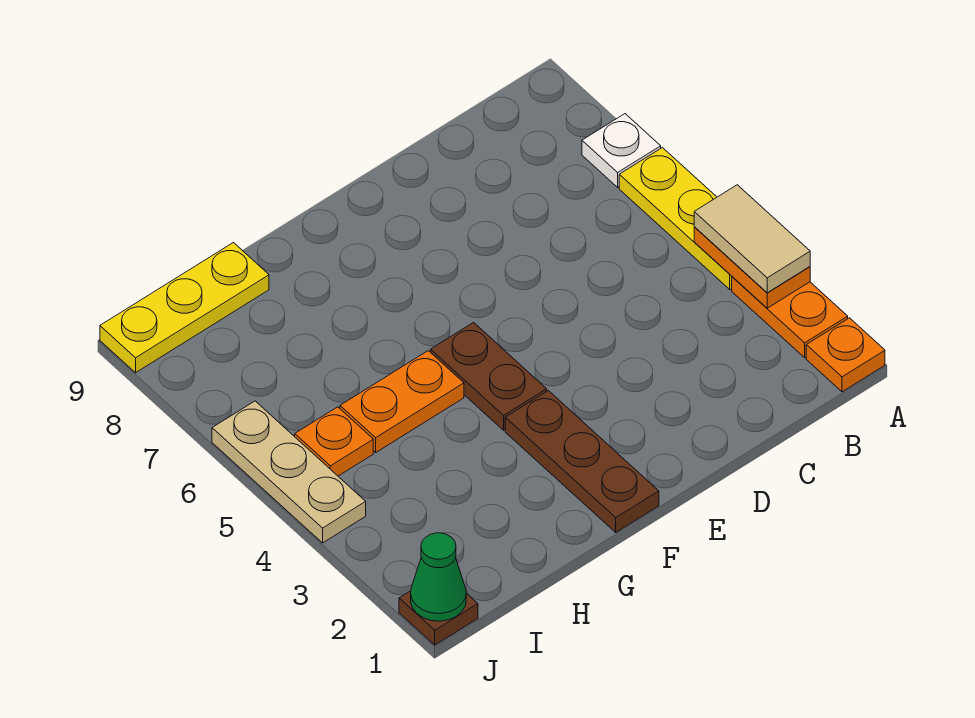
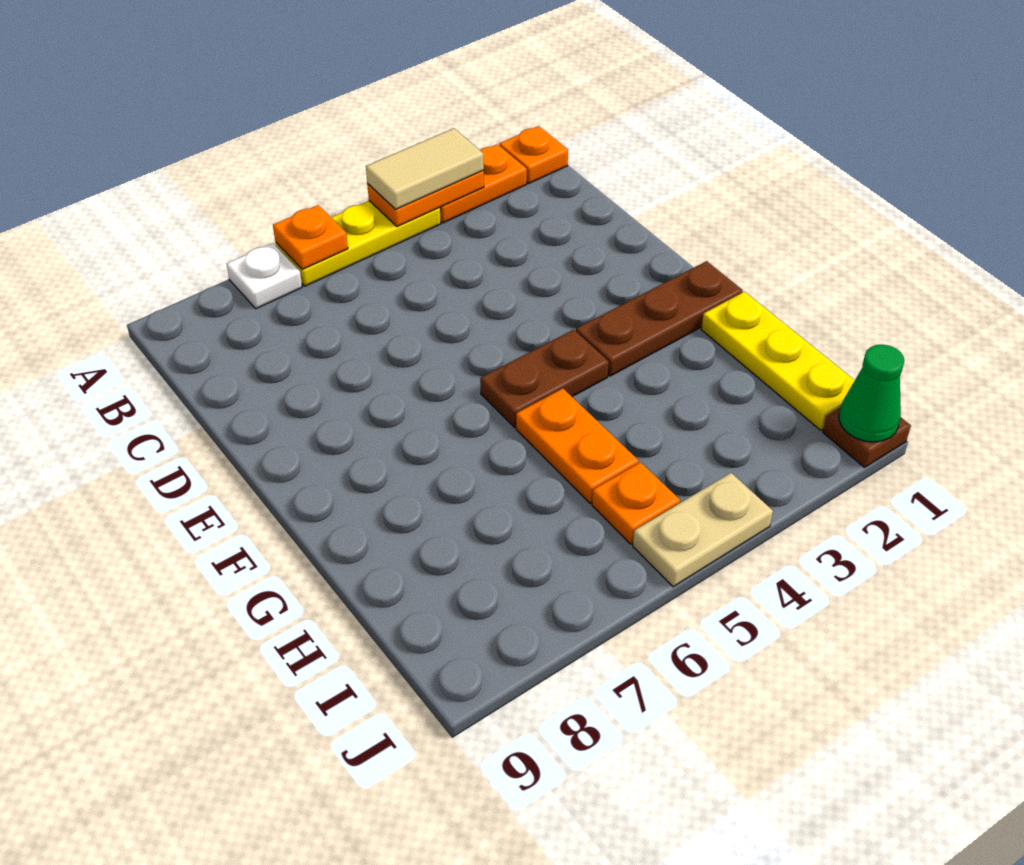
none -> orange plate A6 level 2
yellow plate H9:J9 level 1 -> yellow plate G1:I1 level 1
tan plate J4:J6 level 1 -> tan plate J4:J5 level 1

